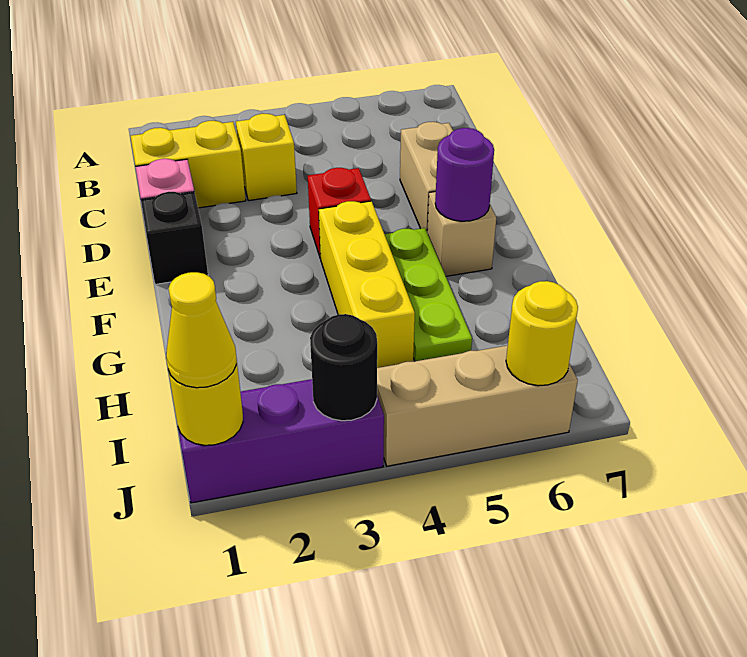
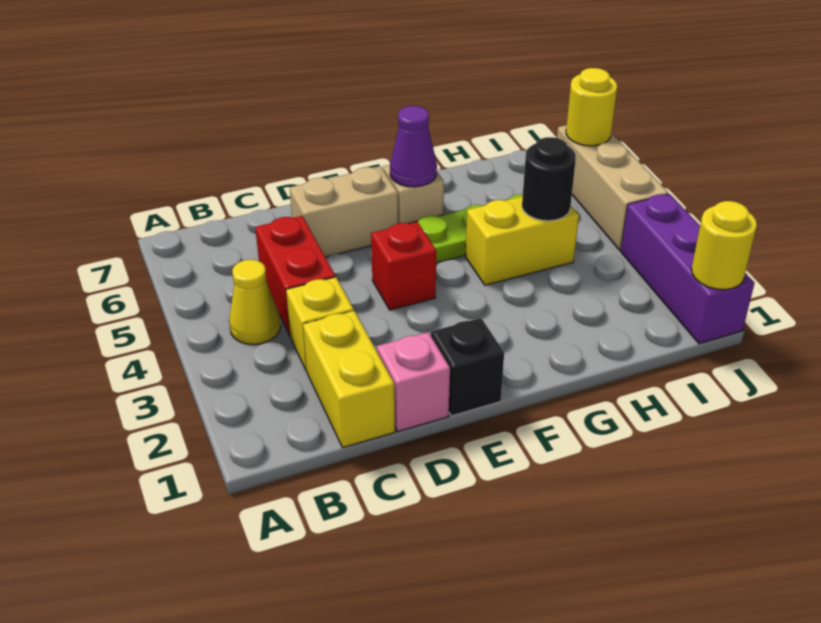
none -> red brick C4:C5 level 1
yellow brick F4:H4 level 1 -> yellow brick G4:H4 level 1
purple round brick F6 level 2 -> purple cone F6 level 2
yellow cone J1 level 3 -> yellow cone B4 level 1
black round brick J3 level 2 -> black round brick H4 level 2

